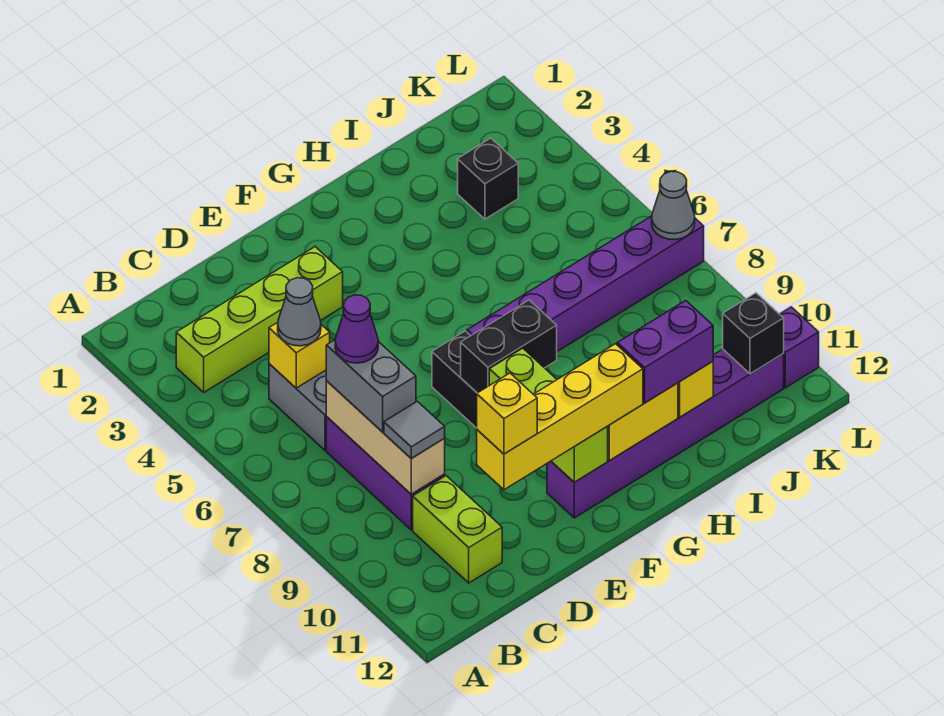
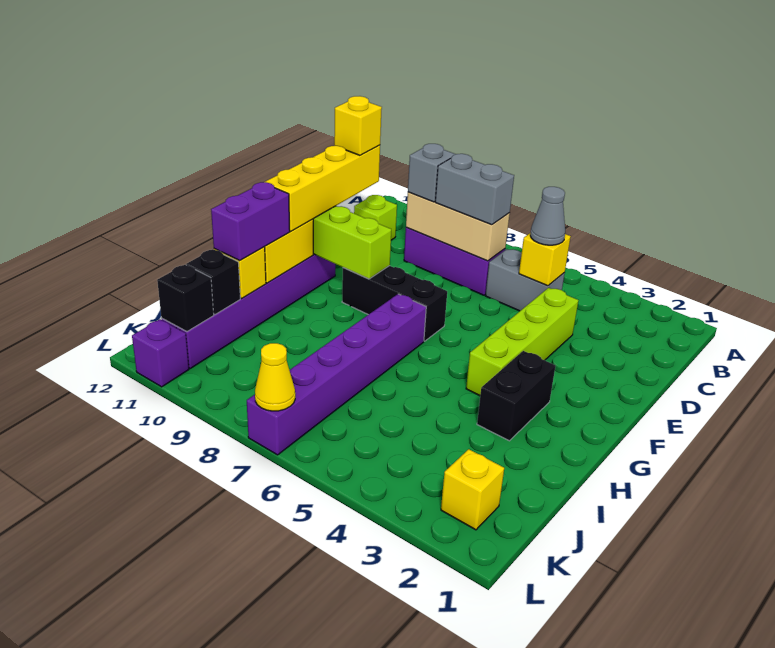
lime brick B3:E3 level 1 -> lime brick D4:G4 level 1
purple cone C7 level 4 -> none
grey tile C9 level 3 -> grey brick C9 level 3
lime brick C10:C11 level 1 -> lime brick C11 level 1
black brick F8:G8 level 2 -> black brick G3:H3 level 1
black brick J3 level 1 -> black brick J11 level 2
none -> yellow brick K2 level 1
grey cone L7 level 2 -> yellow cone L7 level 2

